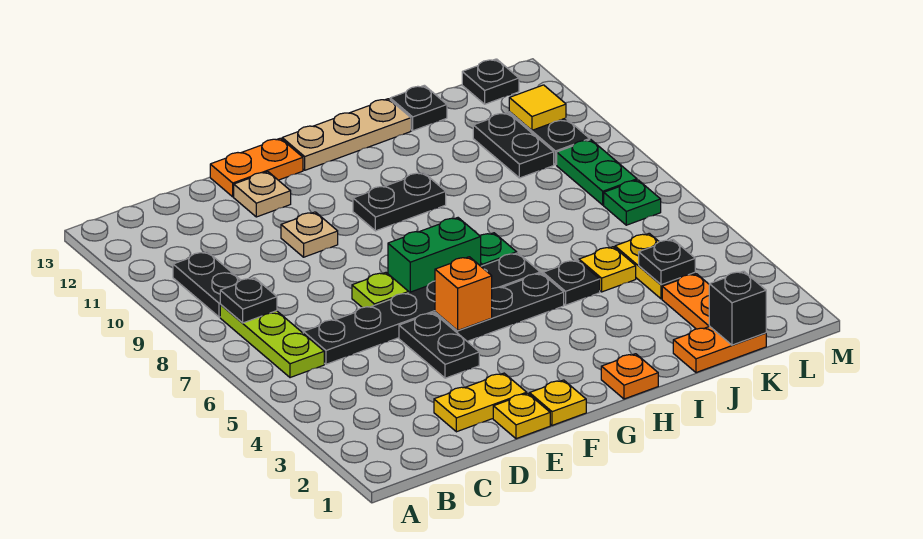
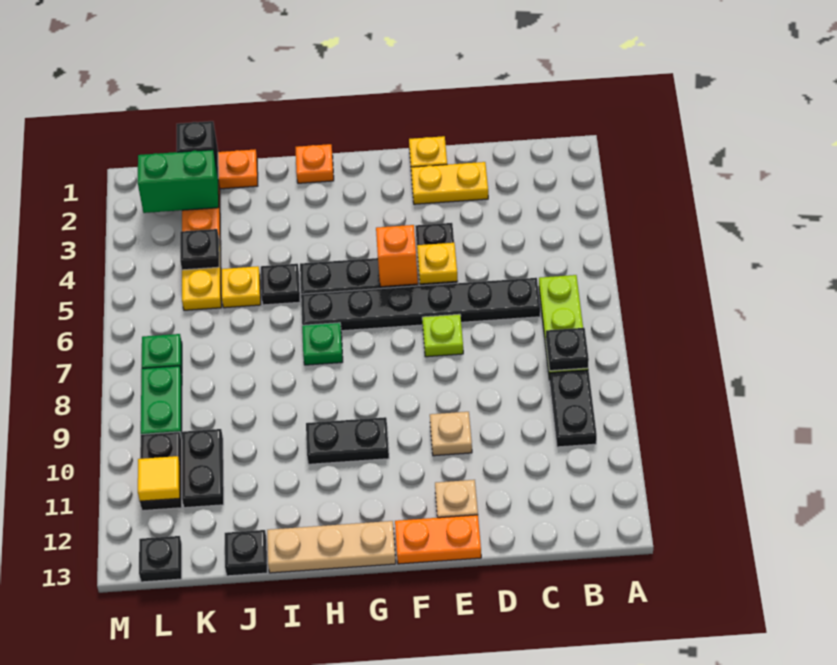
yellow plate F1 level 1 -> yellow plate E5 level 2
green brick F7:G7 level 1 -> green brick K2:L2 level 2

